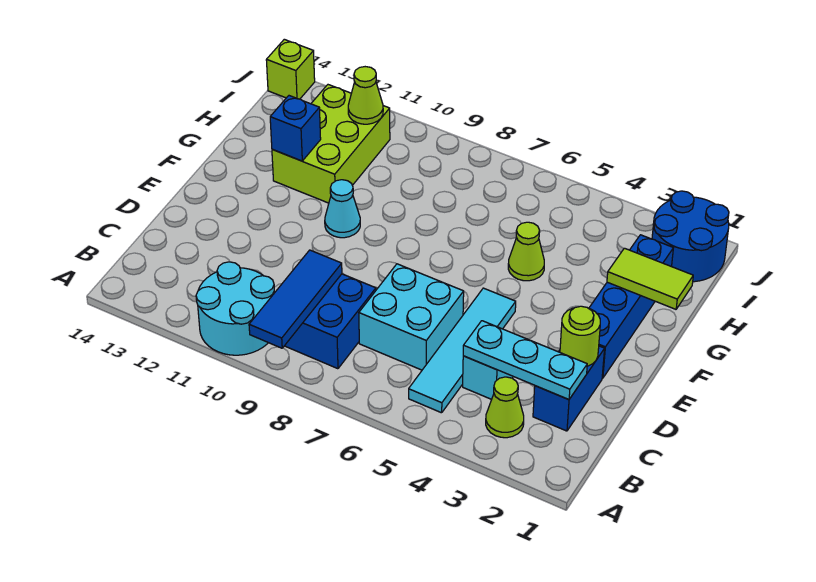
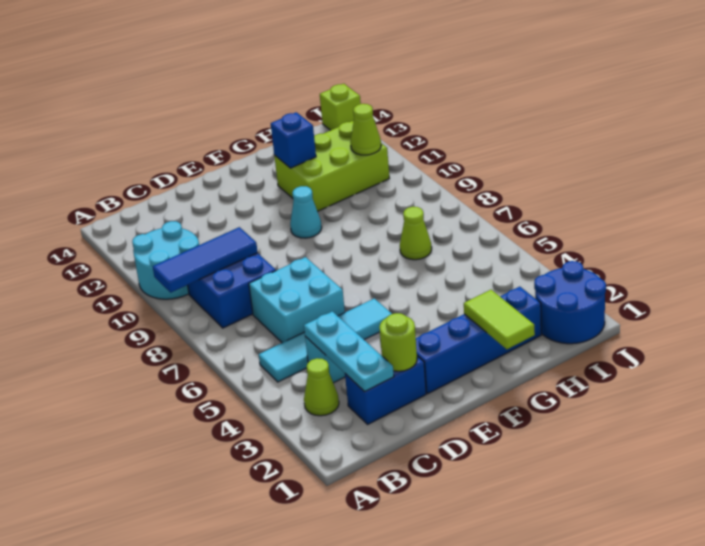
lime cone G5 level 1 -> lime cone H7 level 1

